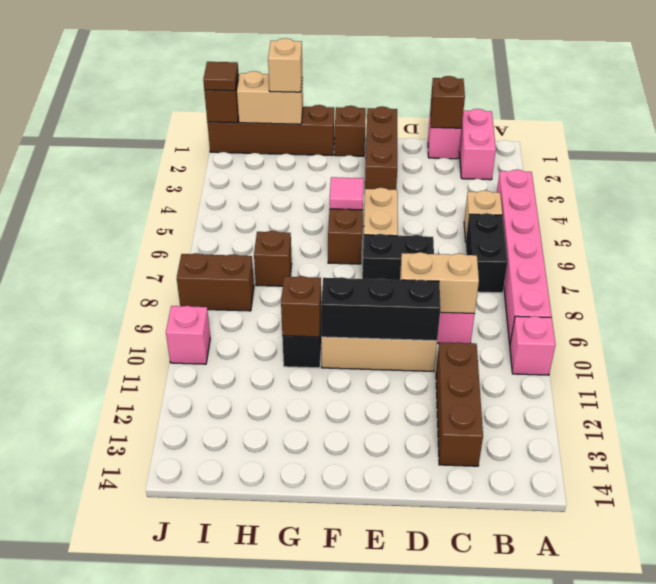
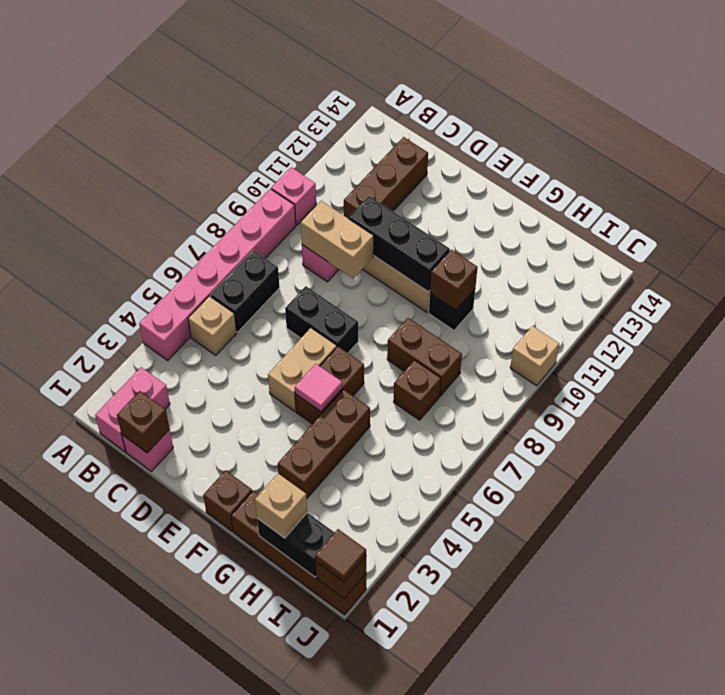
brown brick E1:E3 level 1 -> brown brick G3:G5 level 1
tan brick H1:I1 level 2 -> black brick H1:I1 level 2
brown brick I8:J8 level 1 -> brown brick G8:H8 level 1
pink brick J10 level 1 -> tan brick J10 level 1

